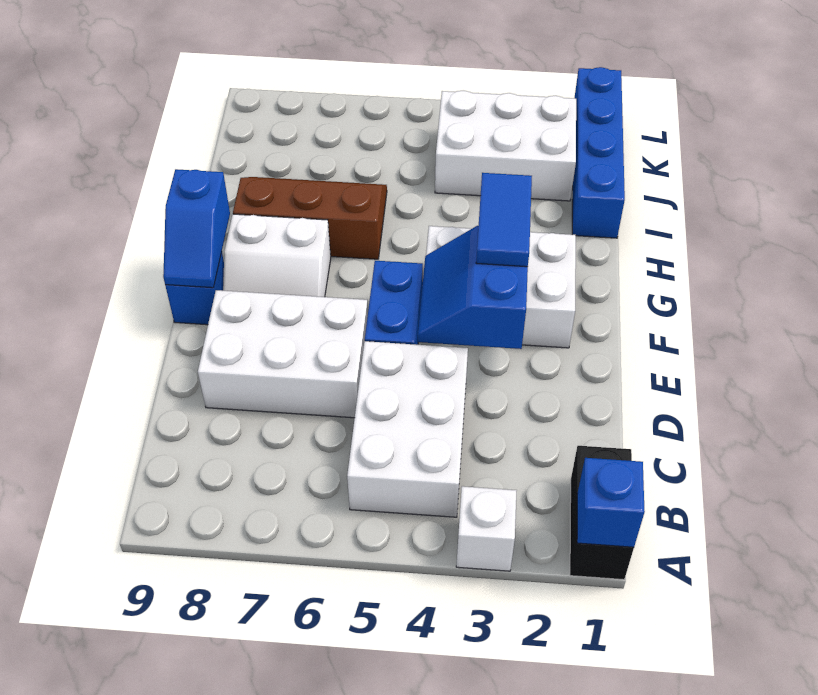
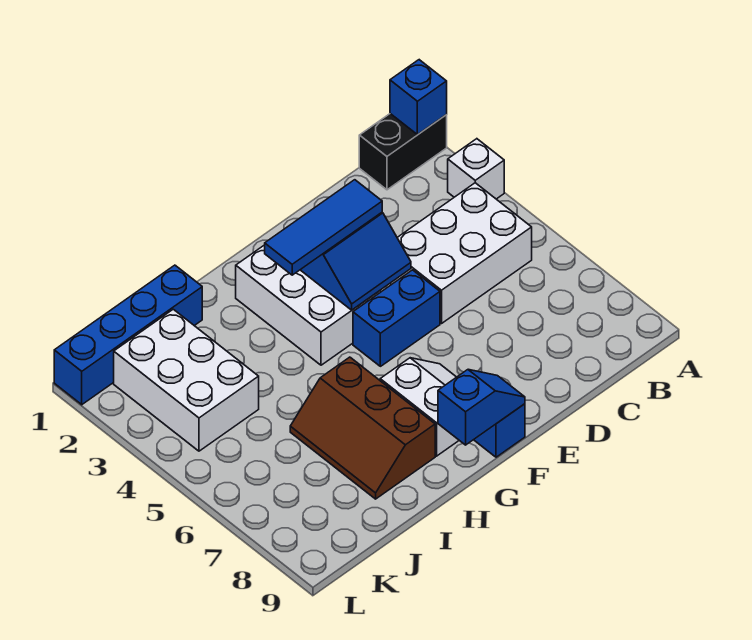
white brick D6:E8 level 1 -> none
blue tile F3:G3 level 3 -> blue tile E3:G3 level 3

